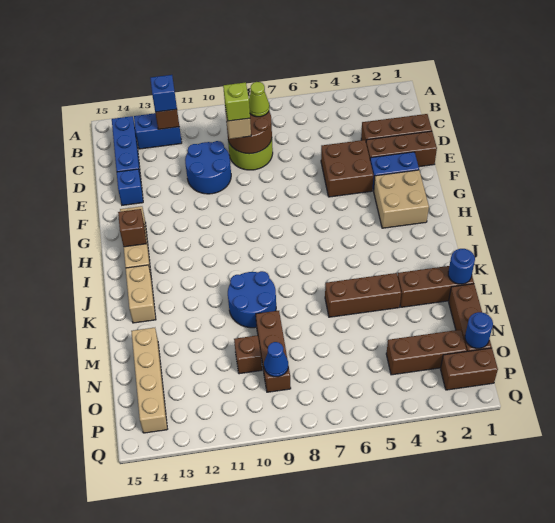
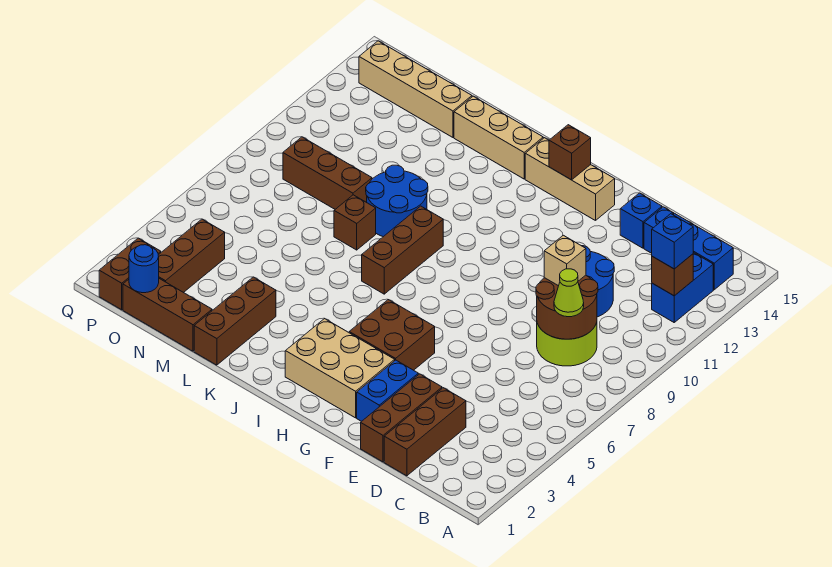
lime brick D9 level 4 -> none
brown brick E4:F5 level 1 -> brown brick G4:H5 level 1
tan brick G2:H3 level 1 -> tan brick G2:I3 level 1
tan brick J14:K14 level 1 -> tan brick J14:L14 level 1
blue round brick L1 level 2 -> none
brown brick L4:L6 level 1 -> brown brick J7:J9 level 1
brown brick N10 level 1 -> brown brick L8 level 1
blue cone O9 level 2 -> none

